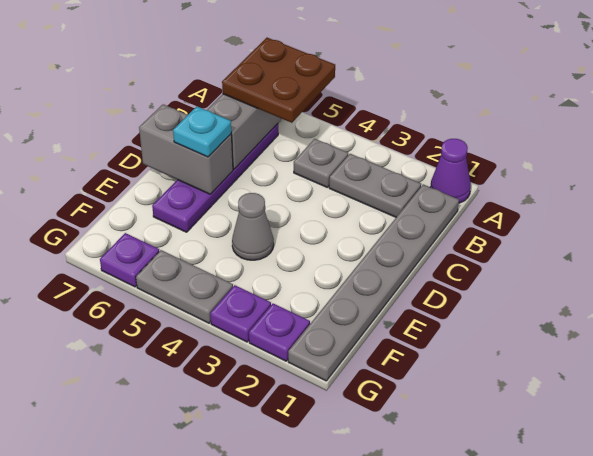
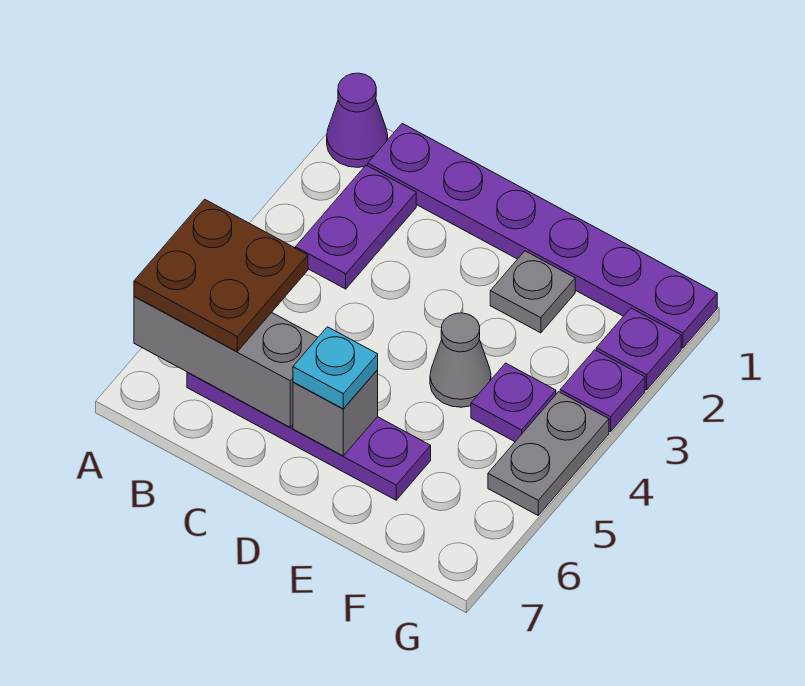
grey plate B1:G1 level 1 -> purple plate B1:G1 level 1
grey plate B2:B3 level 1 -> purple plate B2:B3 level 1
grey plate B4 level 1 -> grey plate E2 level 1
grey brick D6:D7 level 2 -> grey brick D6 level 2
purple plate G6 level 1 -> purple plate F4 level 1

